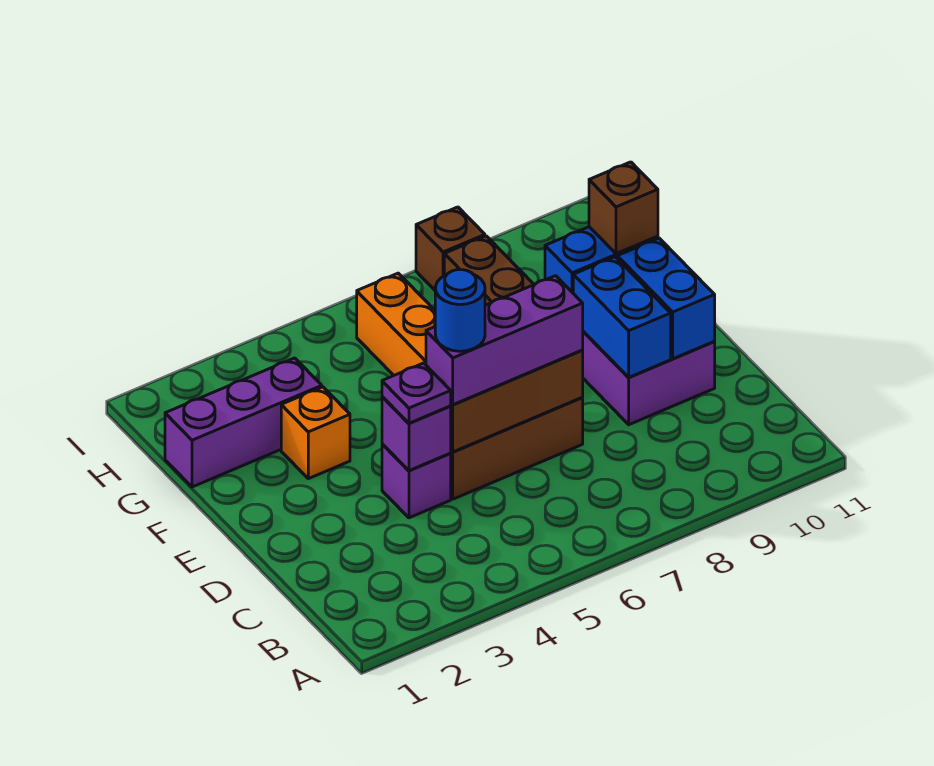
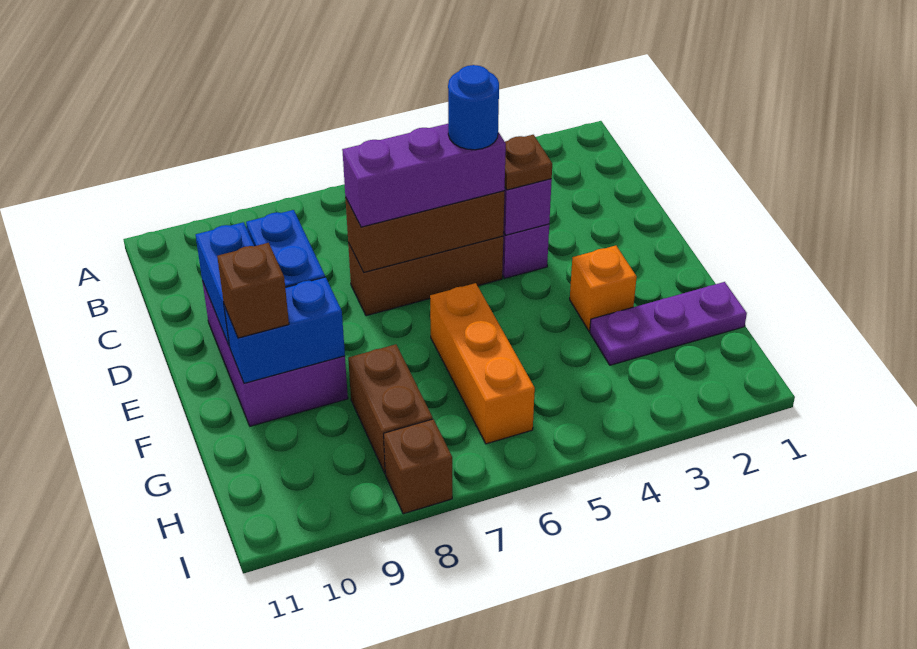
purple plate D4 level 3 -> brown plate D4 level 3
purple brick G1:G3 level 1 -> purple plate G1:G3 level 1

